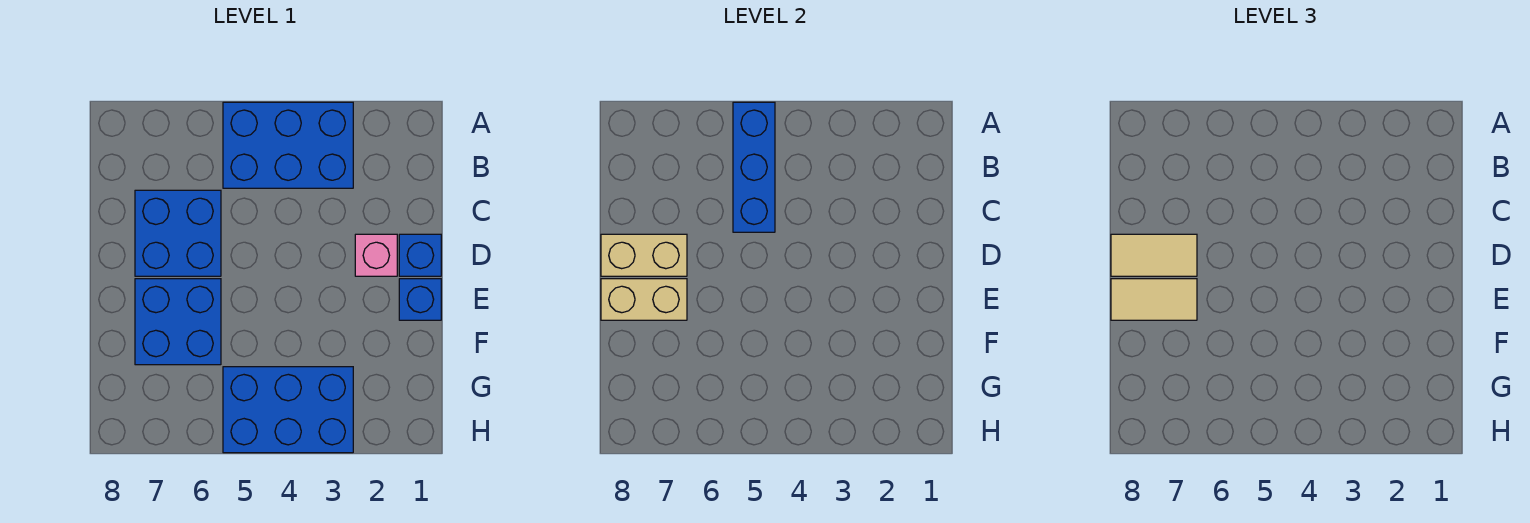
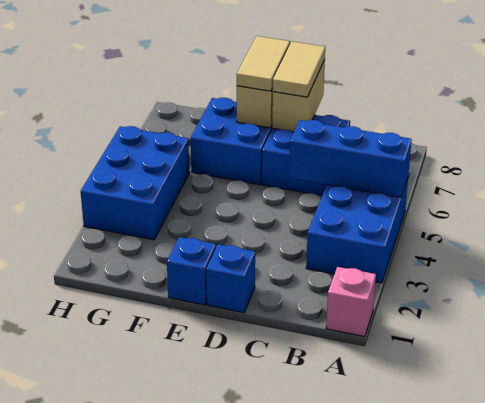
pink brick D2 level 1 -> pink brick A1 level 1

